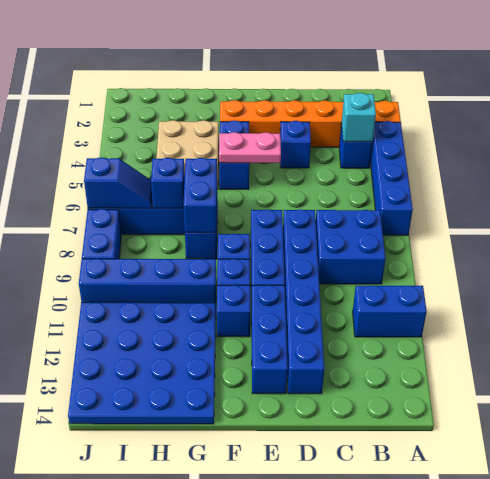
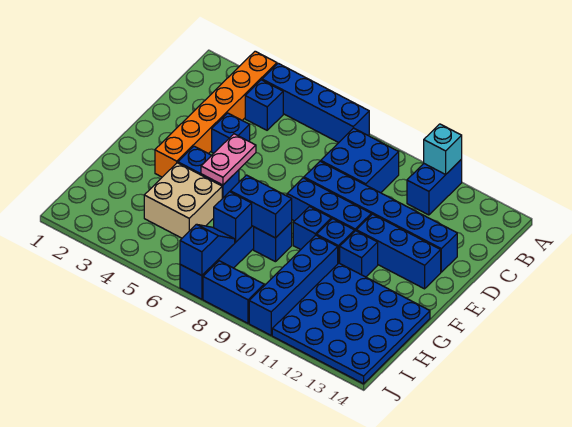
cyan brick B4 level 2 -> cyan brick A11 level 2

